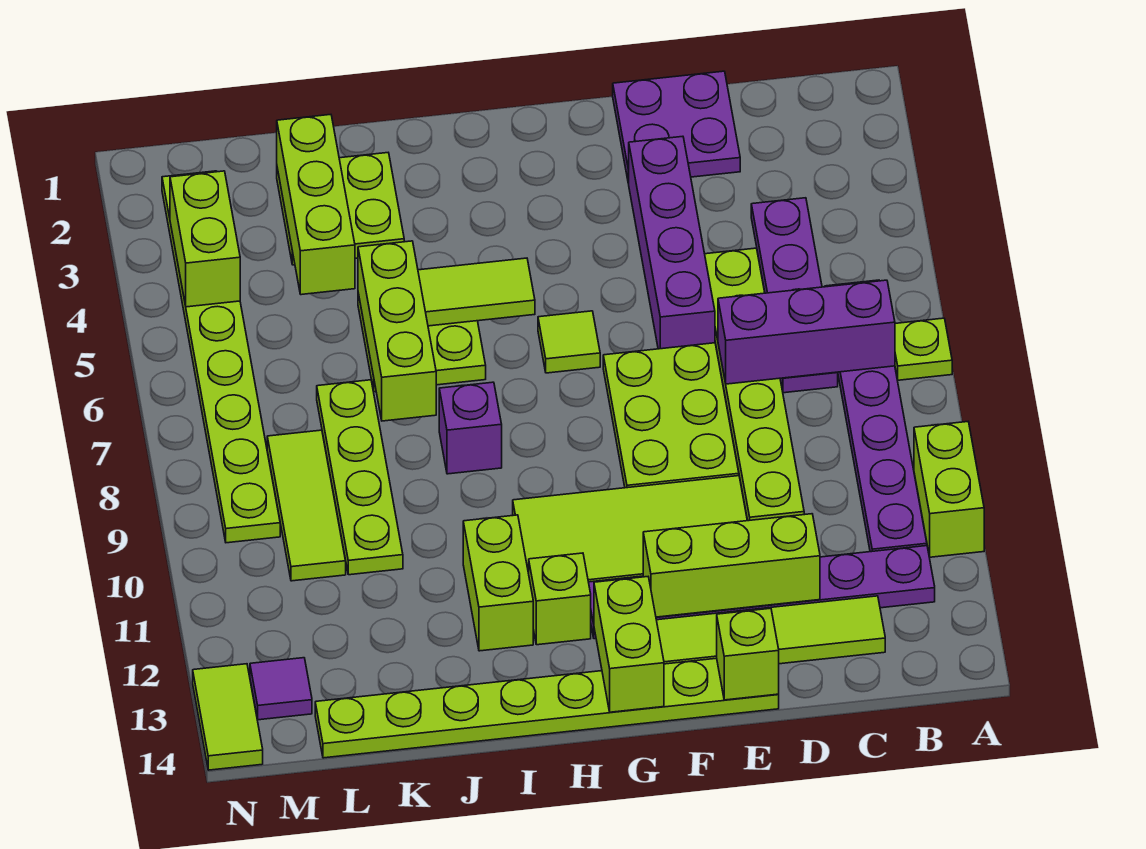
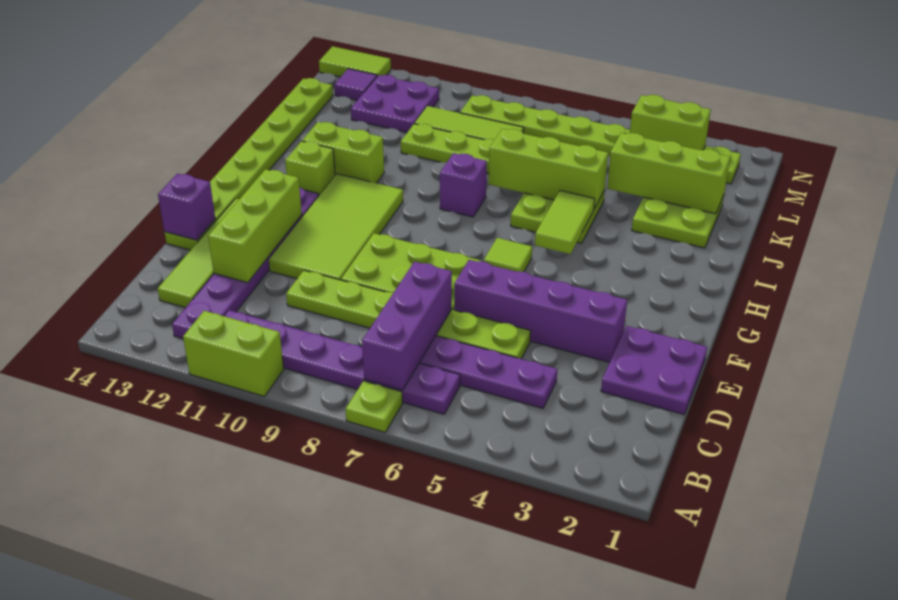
lime brick E14 level 2 -> purple brick E14 level 2
lime brick G13:G14 level 2 -> none
none -> purple plate L11:M12 level 1

